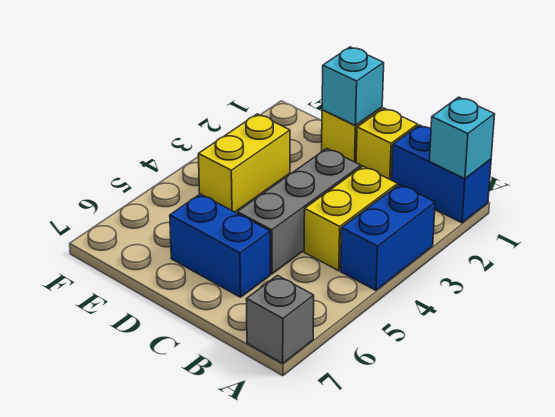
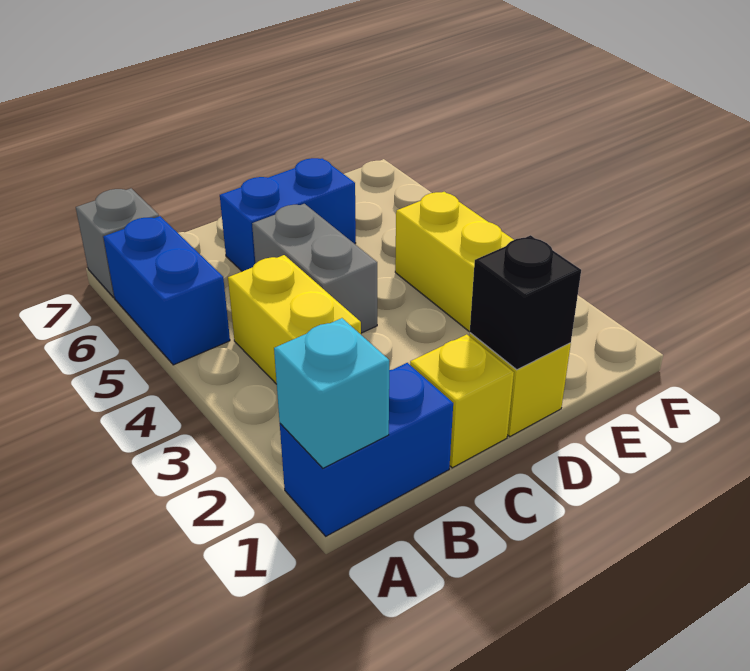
blue brick A3:A4 level 1 -> blue brick A5:A6 level 1
grey brick C3:C5 level 1 -> grey brick C4:C5 level 1
cyan brick D1 level 2 -> black brick D1 level 2

